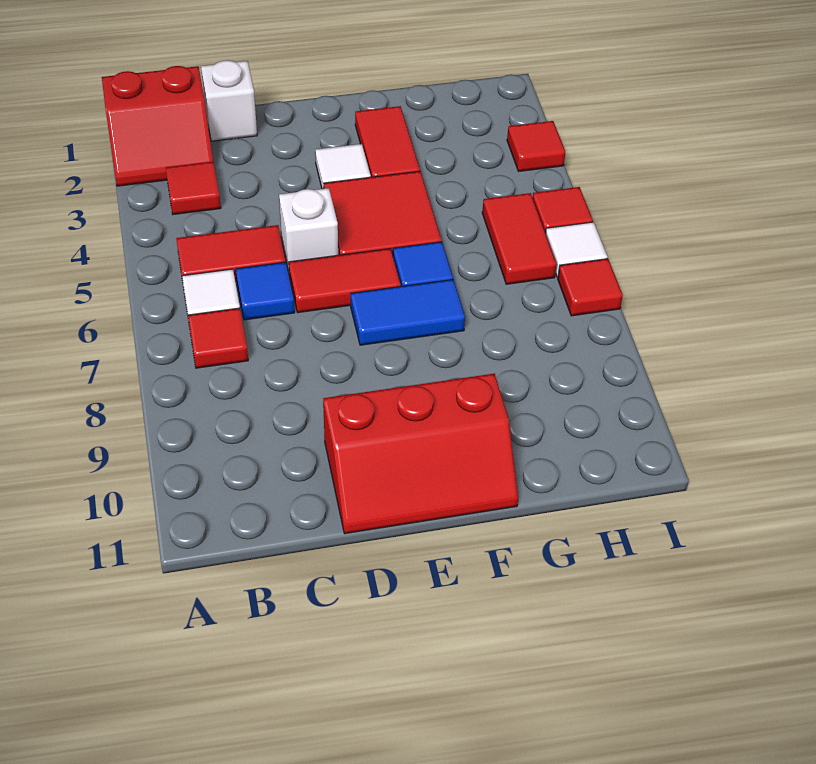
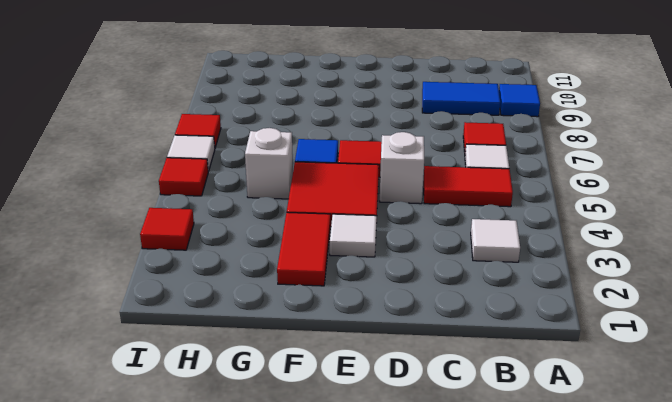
red slope A1:B2 level 1 top 1 -> none
red tile B3 level 1 -> white tile B3 level 1
white brick C1 level 1 -> white brick G5 level 1
blue tile C6 level 1 -> blue tile A9 level 1
red slope D10:F11 level 1 top 10 -> none
blue tile E7:F7 level 1 -> blue tile B9:C9 level 1
red tile H5:H6 level 1 -> none

